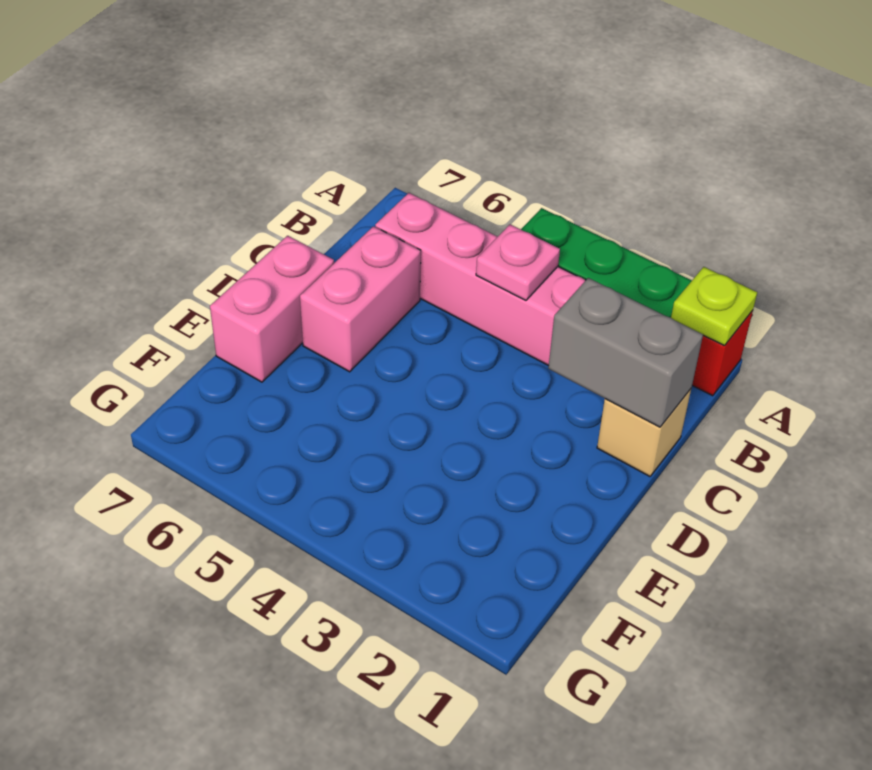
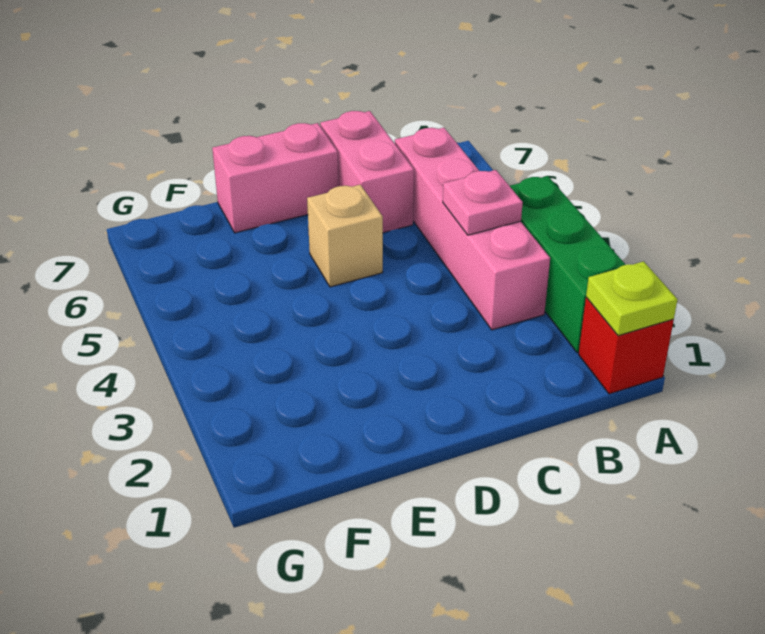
tan brick C1 level 1 -> tan brick D5 level 1
grey brick C1:C2 level 2 -> none
pink brick C6:D6 level 1 -> pink brick C6:C7 level 1

